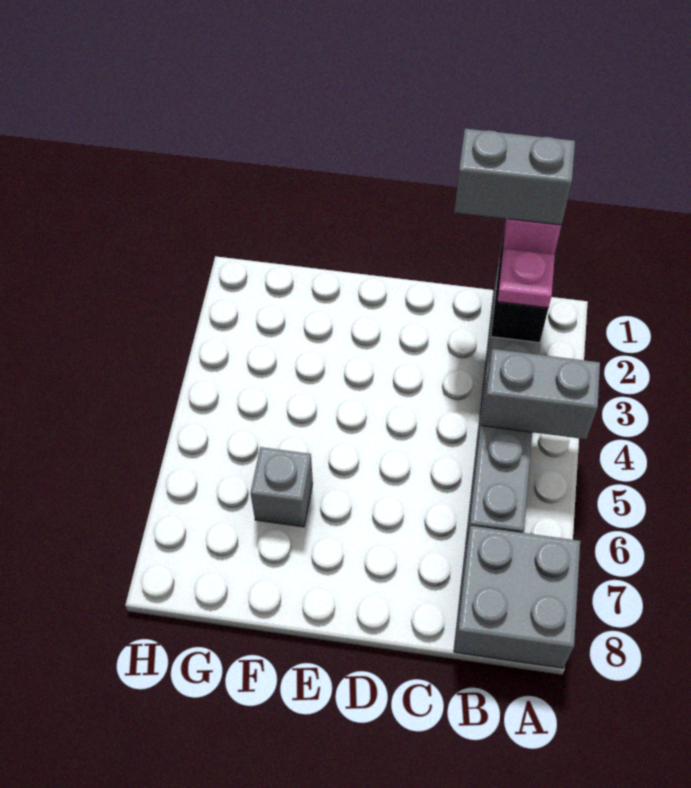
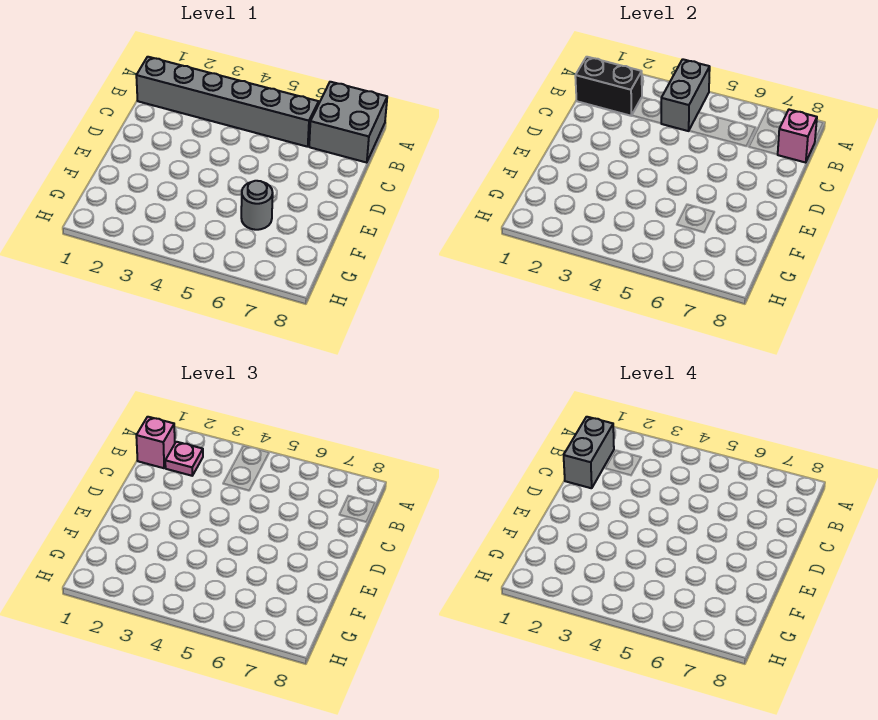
none -> pink brick B8 level 2
grey brick F6 level 1 -> grey round brick F6 level 1

